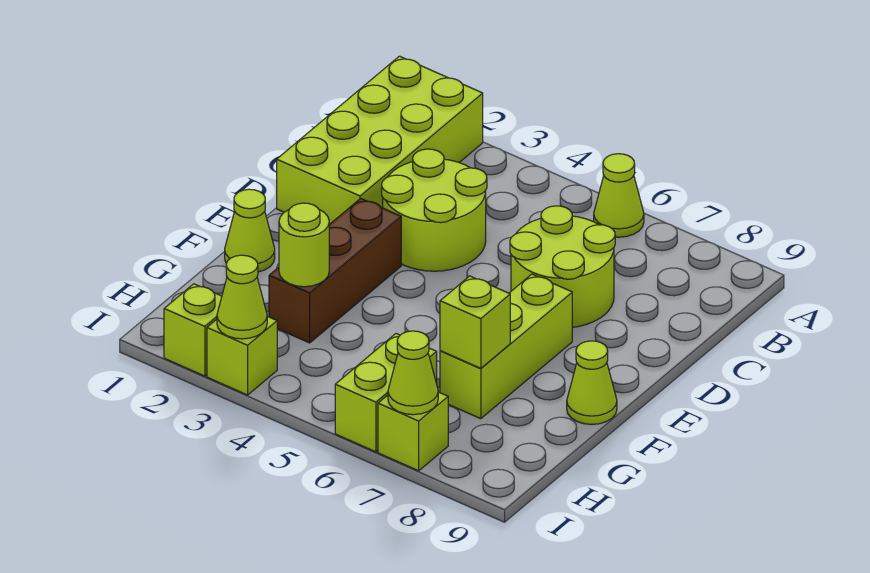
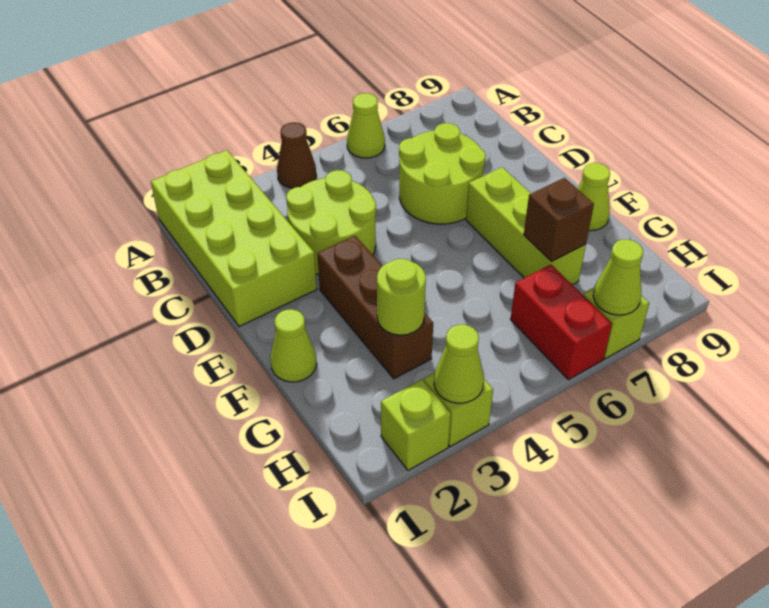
none -> brown cone A4 level 1
lime brick G7 level 2 -> brown brick G7 level 2
lime brick H6:I6 level 1 -> red brick H6:I6 level 1

